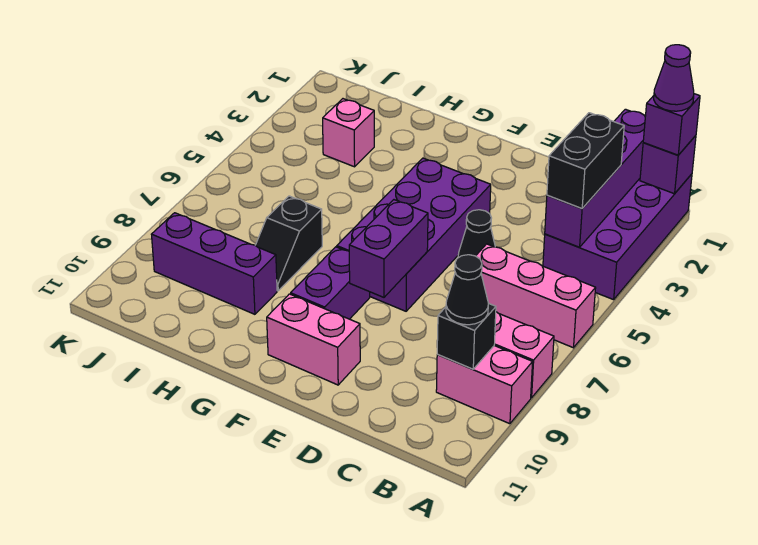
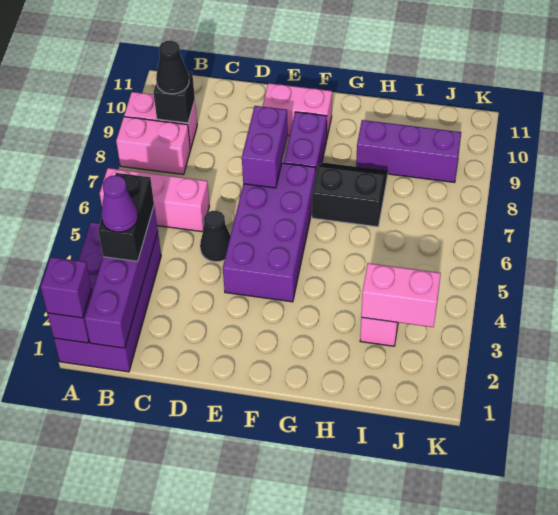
purple cone A1 level 4 -> purple cone B3 level 4
black slope H7:H8 level 1 top 7 -> black slope G7:H8 level 1 top 7
none -> pink brick I3:J3 level 2

